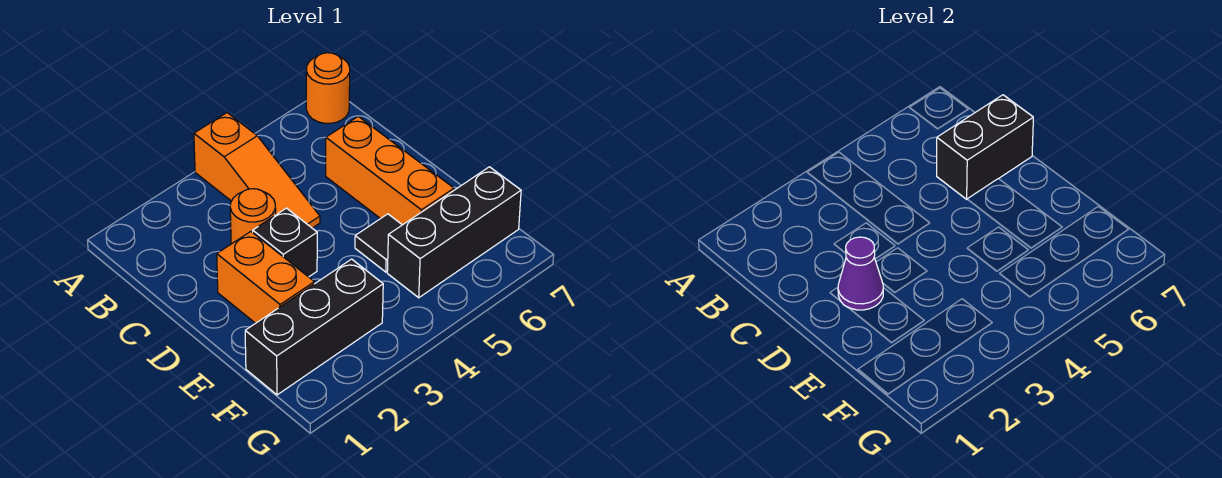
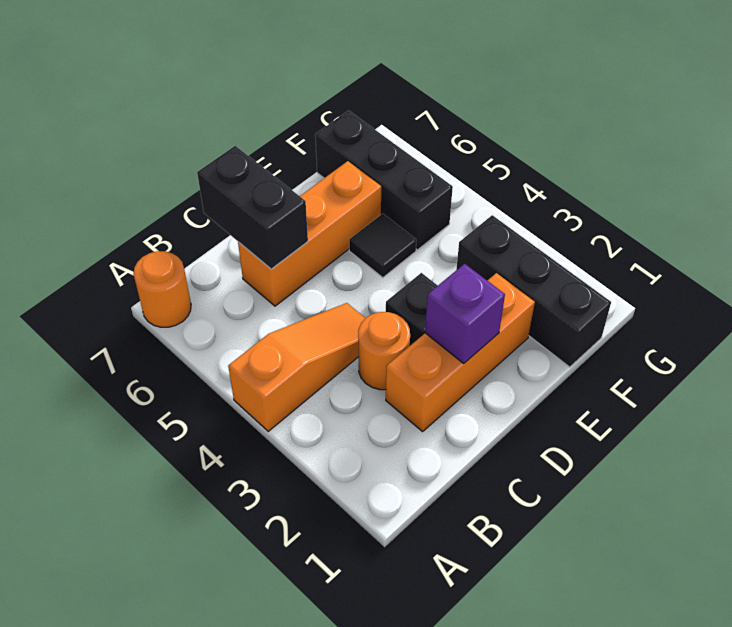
orange brick D2:E2 level 1 -> orange brick C2:E2 level 1
purple cone D2 level 2 -> purple brick D2 level 2

